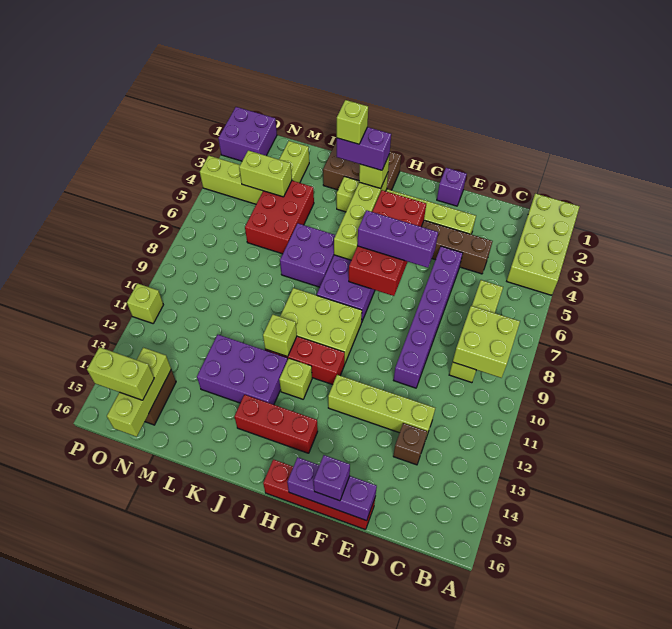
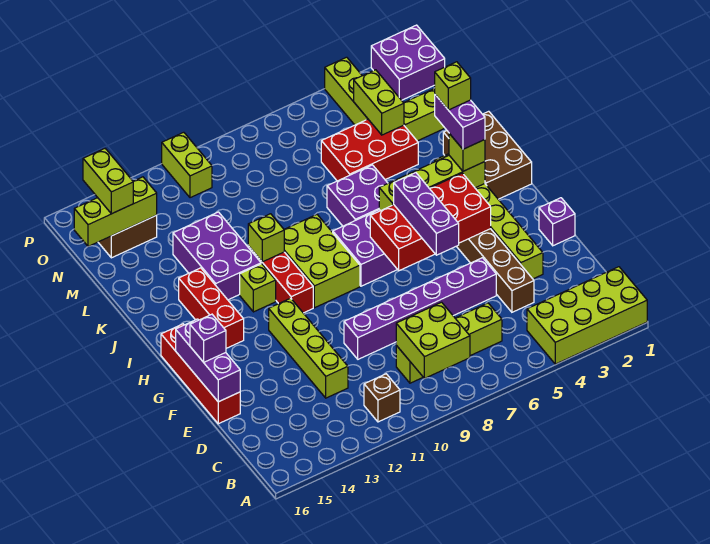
brown brick D13 level 1 -> brown brick B11 level 1
lime brick P11 level 1 -> lime brick O11:P11 level 1

